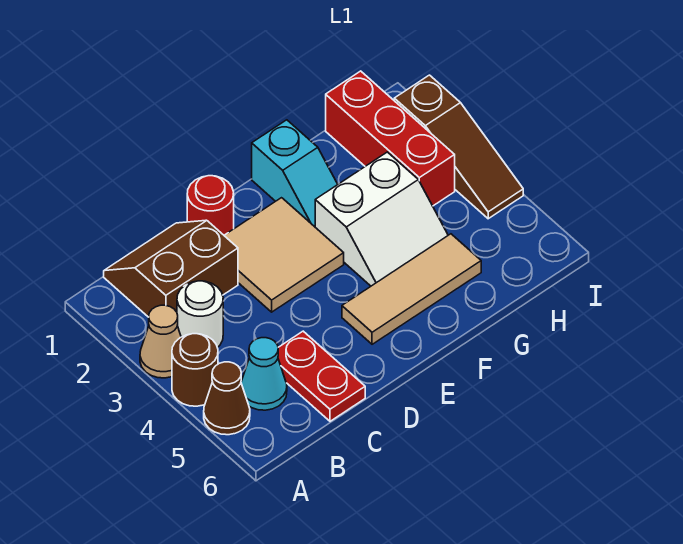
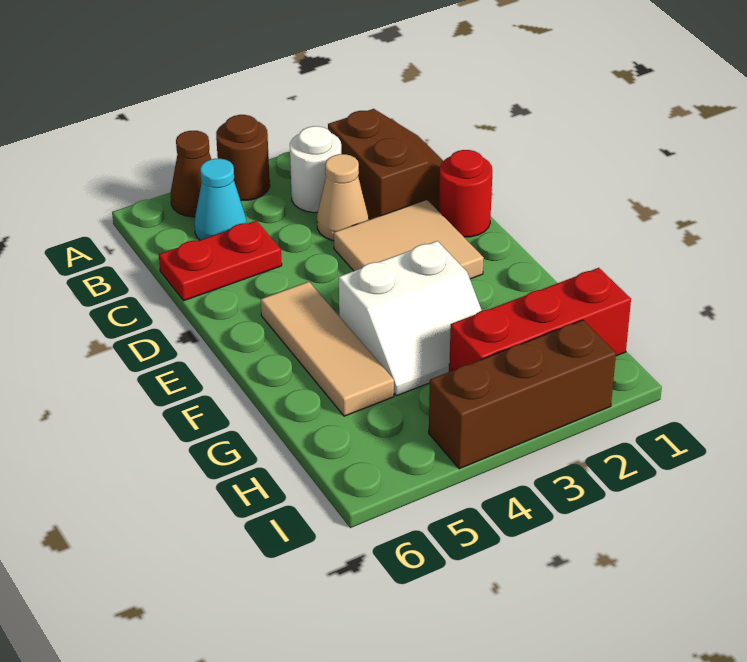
tan cone A3 level 1 -> tan cone C3 level 1
cyan slope F1:F2 level 1 top 1 -> none
white slope F3:G4 level 1 top 3 -> white slope F3:G4 level 1 top F
brown slope I2:I4 level 1 top 2 -> brown brick I2:I4 level 1

